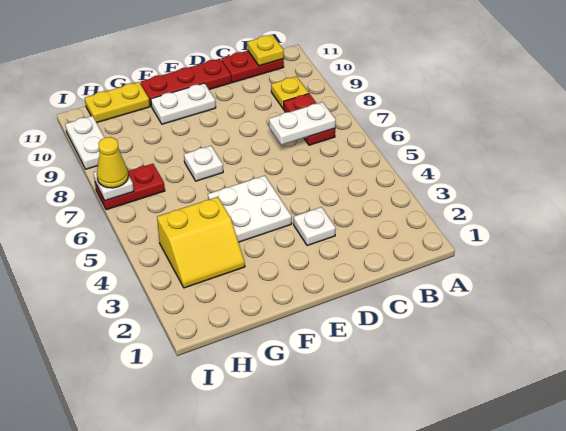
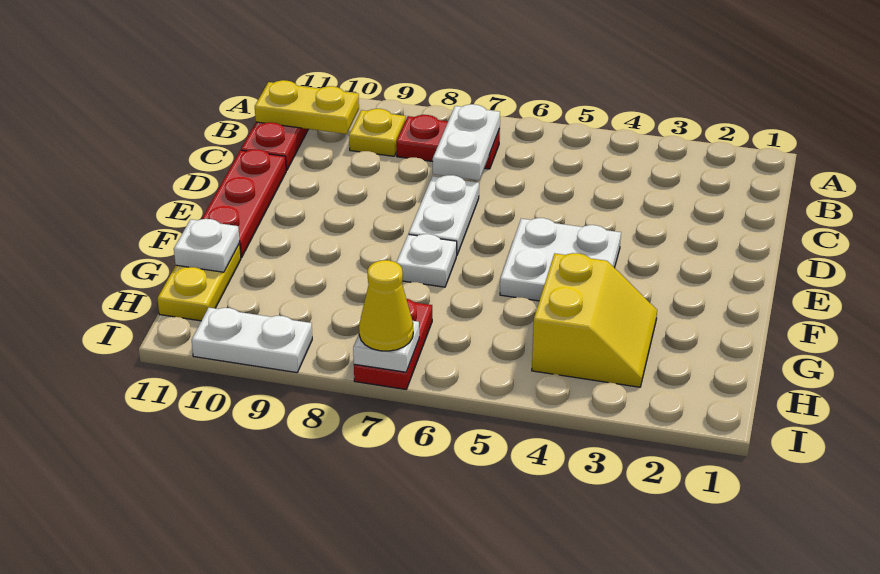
yellow plate B11 level 2 -> yellow plate B10:B11 level 2
white plate D3 level 1 -> white plate G11 level 2
white plate E10:F10 level 1 -> white plate D7:E7 level 1

